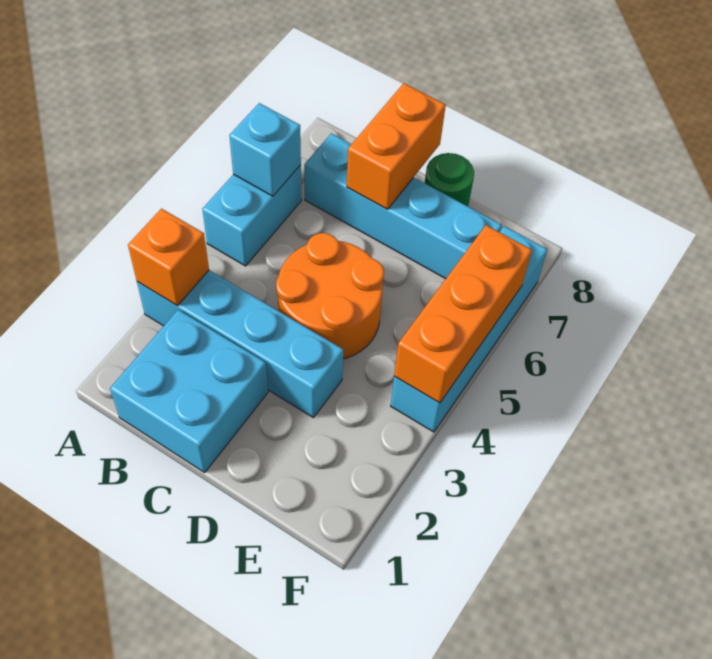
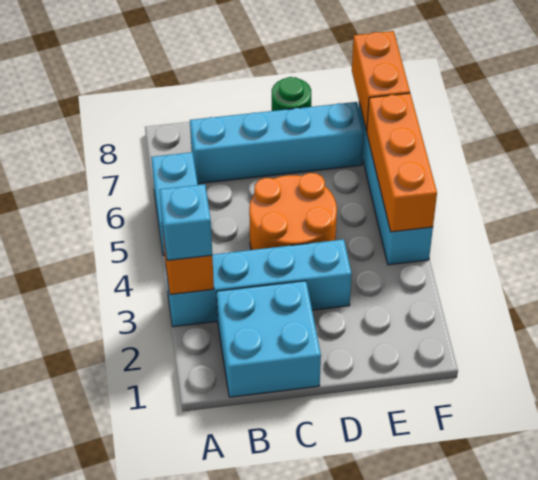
cyan brick A6 level 2 -> cyan brick A3 level 3
orange brick C7:C8 level 2 -> orange brick F7:F8 level 2

